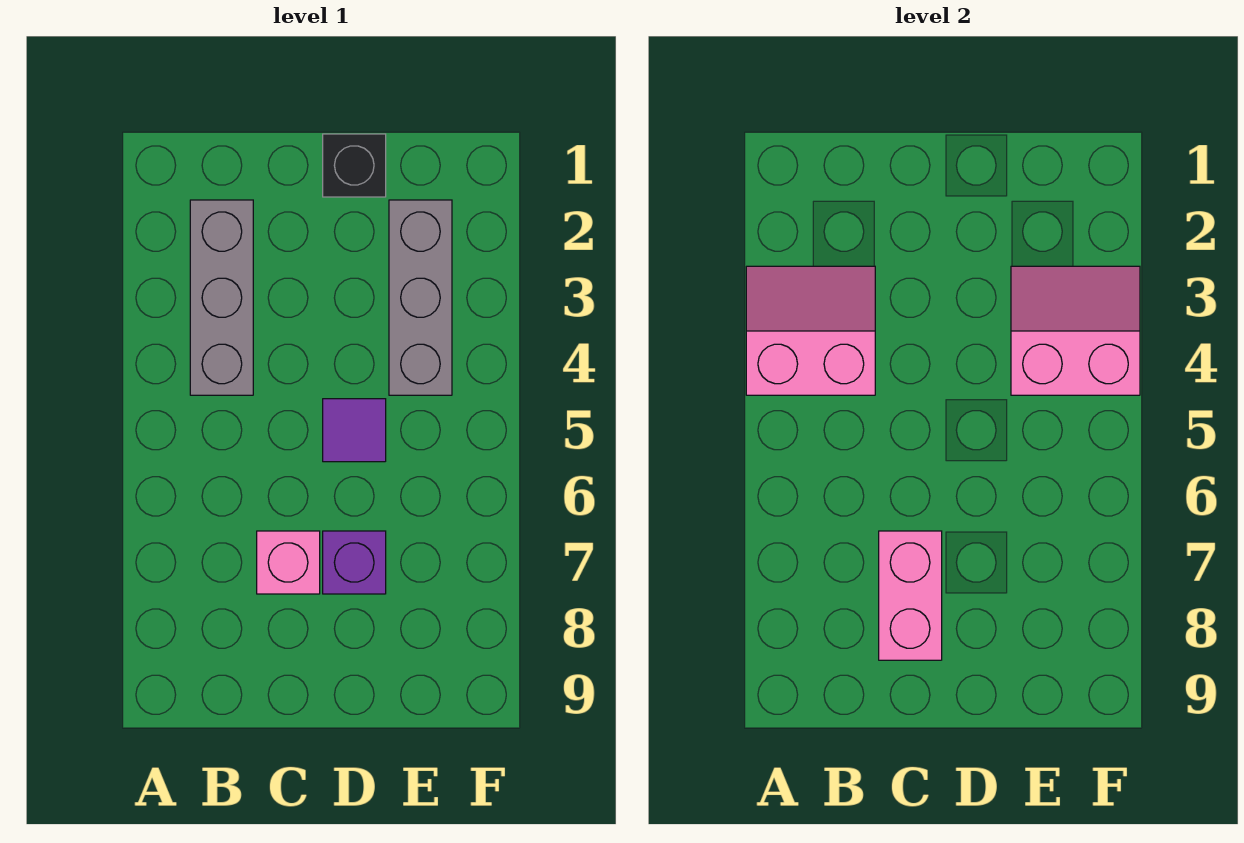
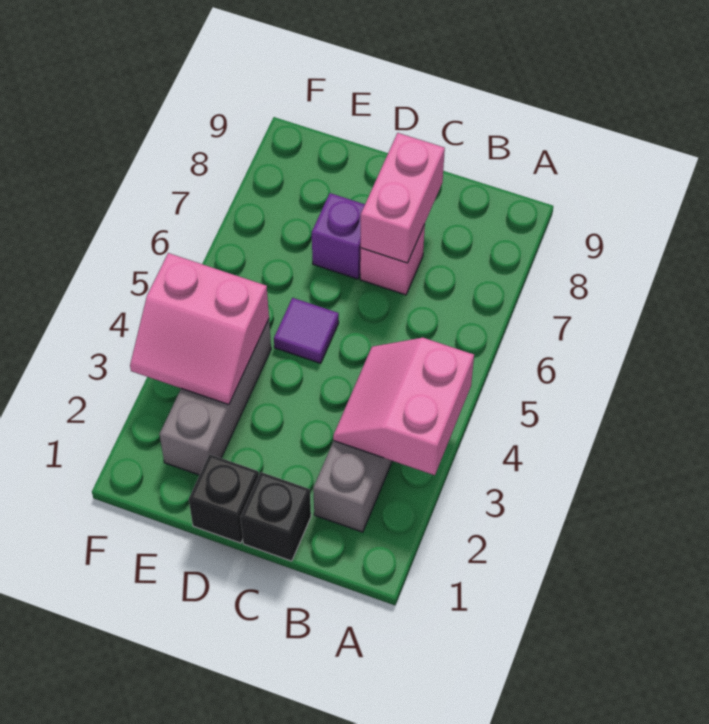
pink slope A3:B4 level 2 top 4 -> pink slope A3:B4 level 2 top A
none -> black brick C1 level 1

